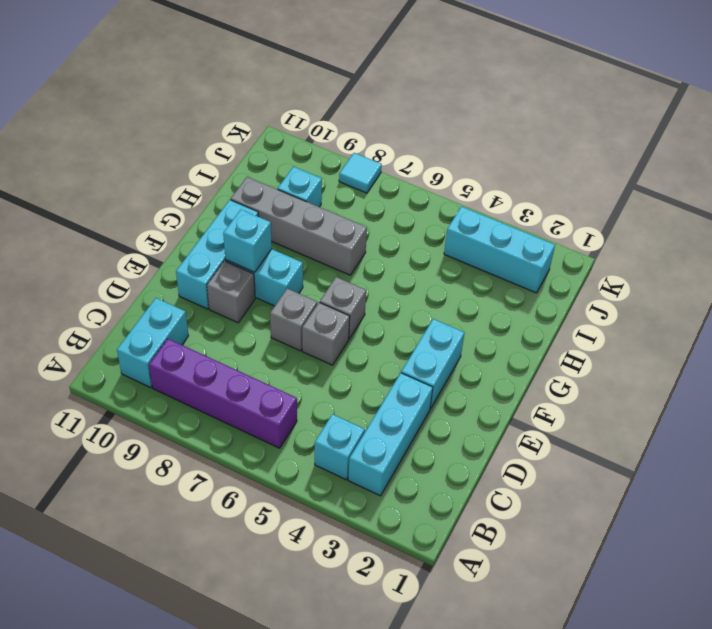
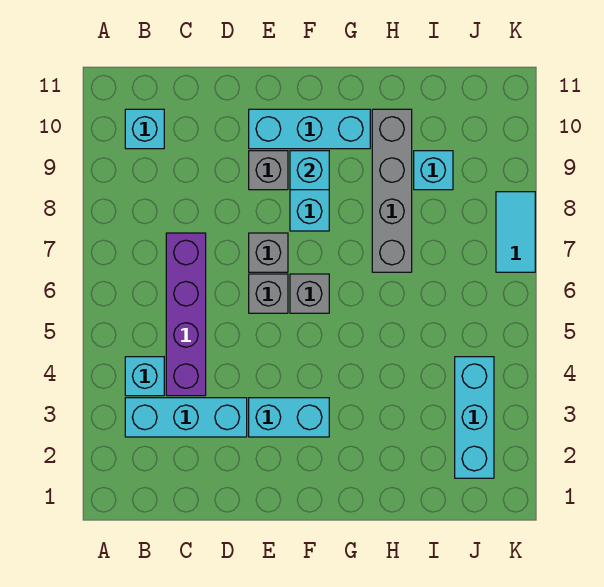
purple brick B6:B9 level 1 -> purple brick C4:C7 level 1
cyan brick B10:C10 level 1 -> cyan brick B10 level 1
cyan tile K8 level 1 -> cyan tile K7:K8 level 1

